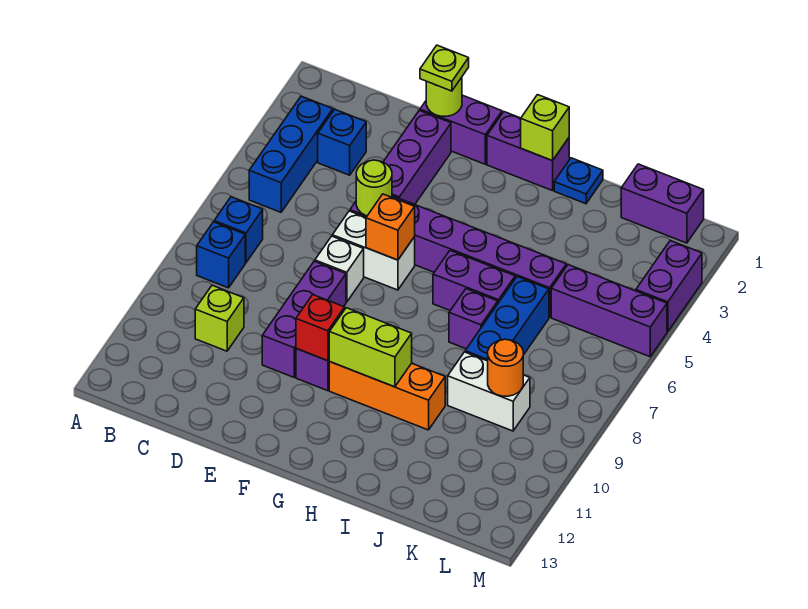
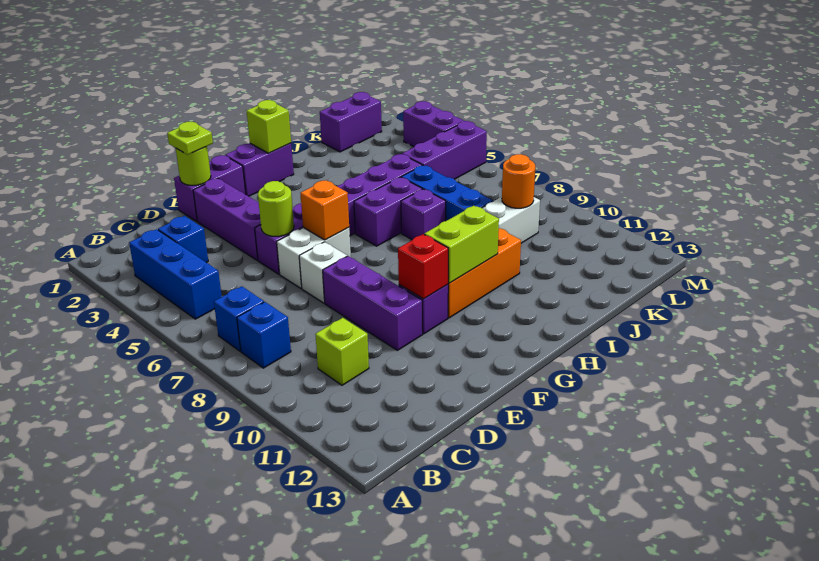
blue plate I1 level 1 -> none

